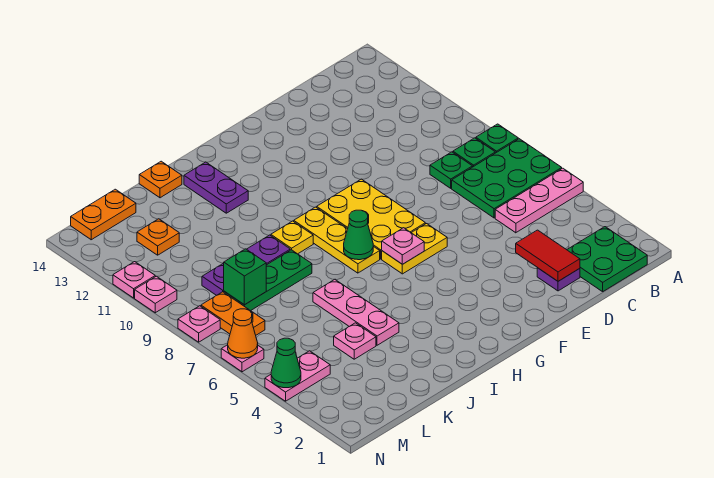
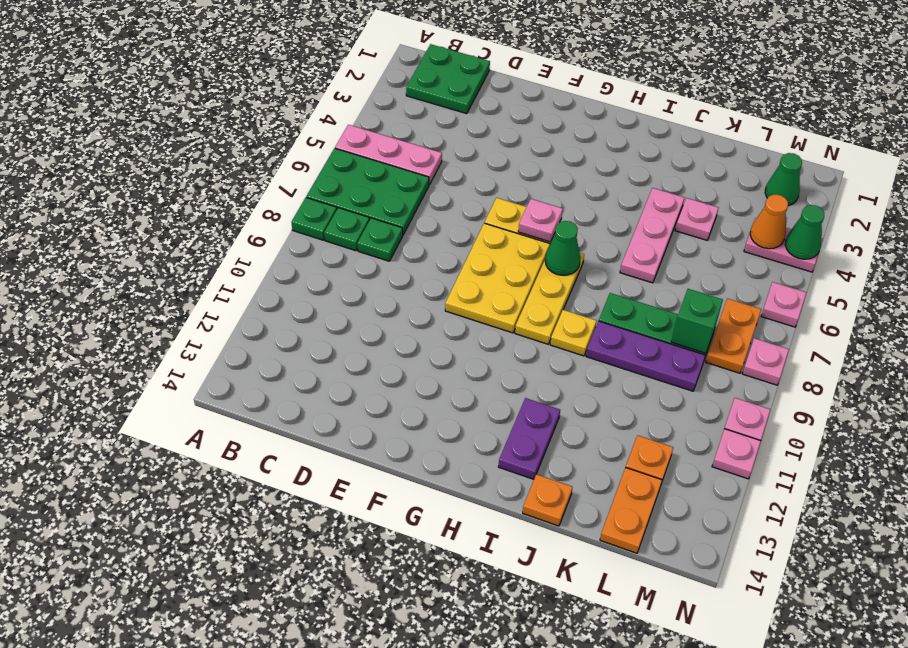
purple plate D2 level 1 -> none
red tile D2:D3 level 2 -> none
orange plate L14:M14 level 1 -> orange plate L13:L14 level 1
none -> green cone M2 level 1
orange cone N6 level 2 -> orange cone M4 level 2

